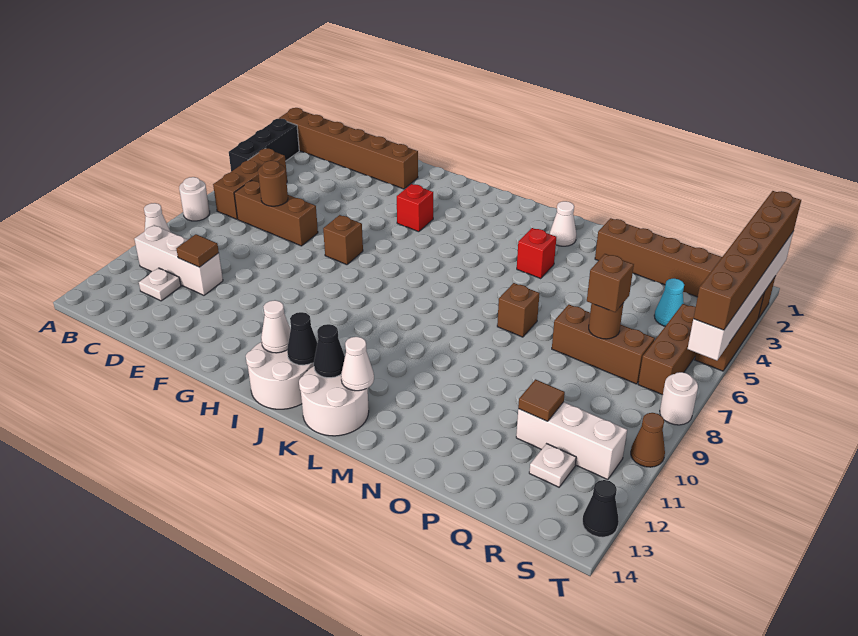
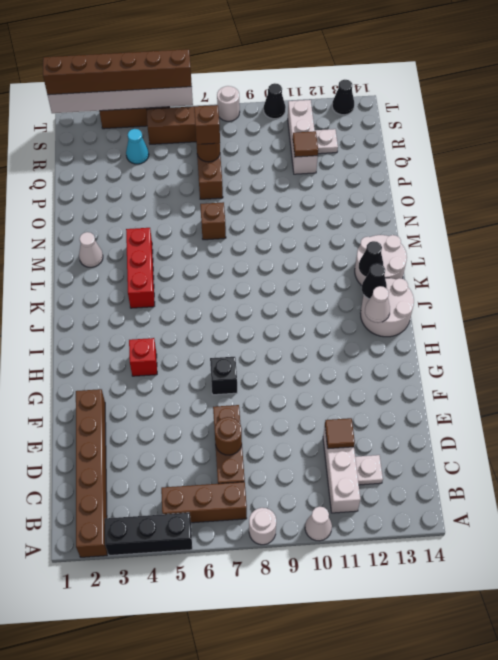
brown brick G7 level 1 -> black brick G7 level 1
white cone L13 level 2 -> none
red brick M4 level 1 -> red brick K4:M4 level 1
brown brick O2:T2 level 1 -> none
brown cone T10 level 1 -> black cone T10 level 1

